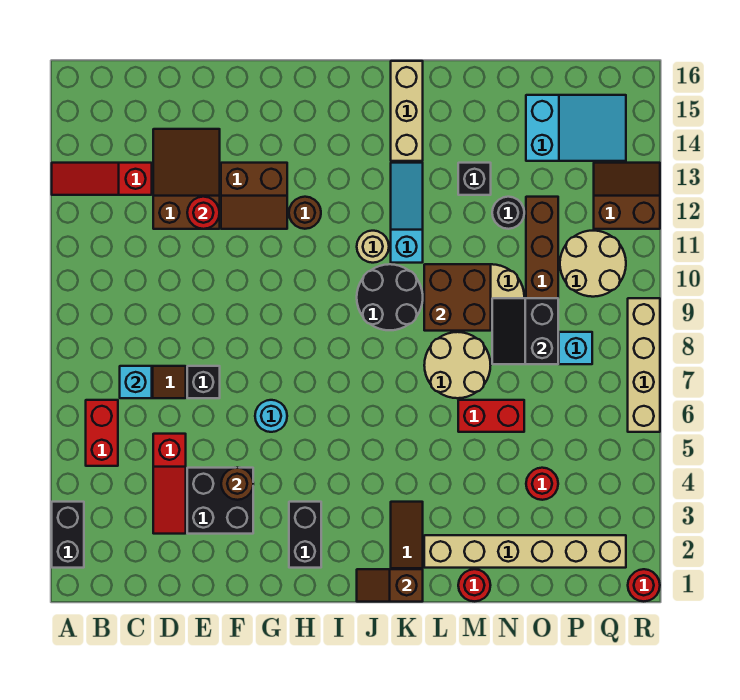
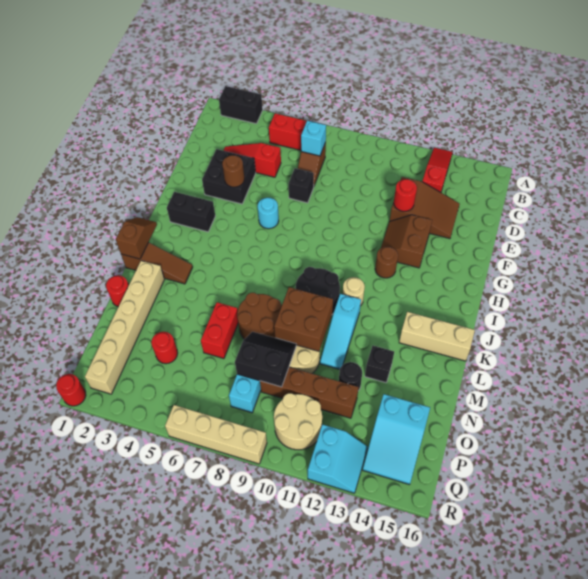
cyan slope K11:K13 level 1 top 11 -> cyan slope K11:M11 level 1 top K
tan round brick L7:M8 level 1 -> brown round brick L7:M8 level 1
brown slope Q12:R13 level 1 top 12 -> cyan slope Q12:R13 level 1 top 12

